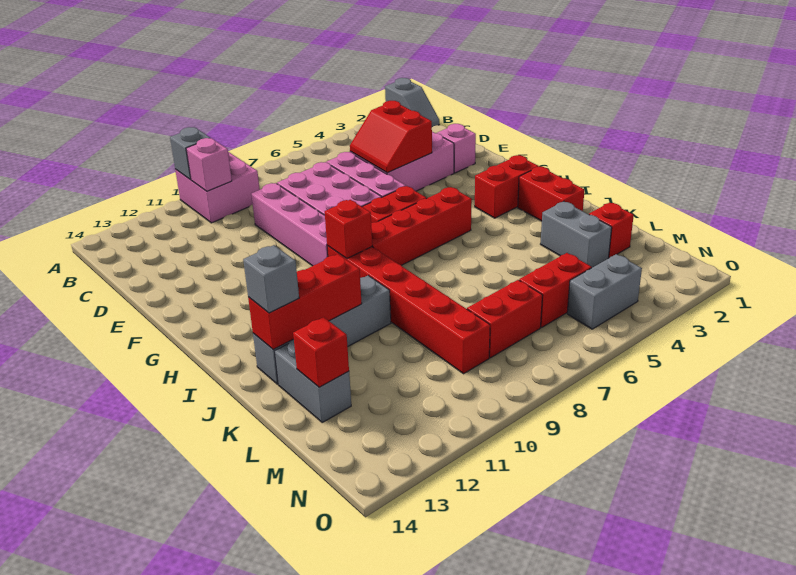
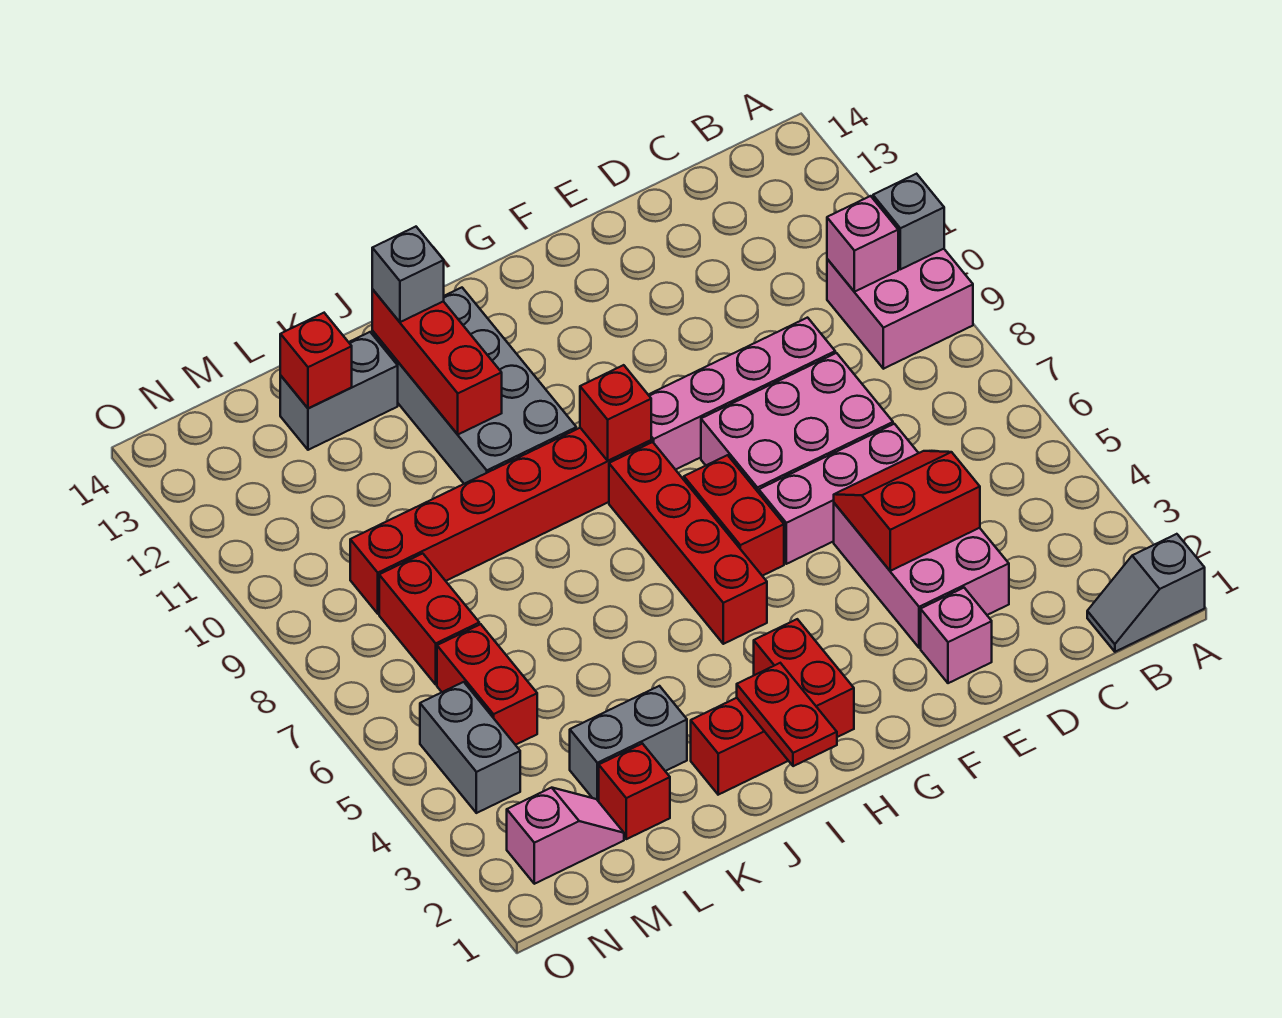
none -> red plate I1:I2 level 2
grey brick J10:J13 level 1 -> grey brick I10:J13 level 1
none -> pink slope M2:N2 level 1 top N

